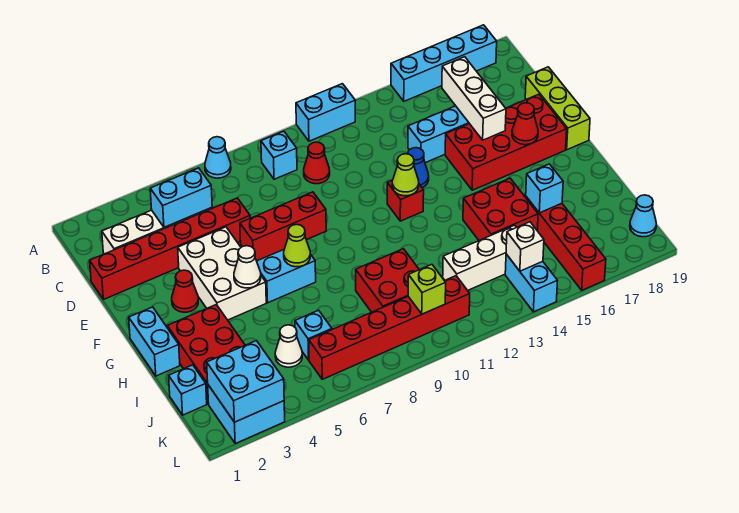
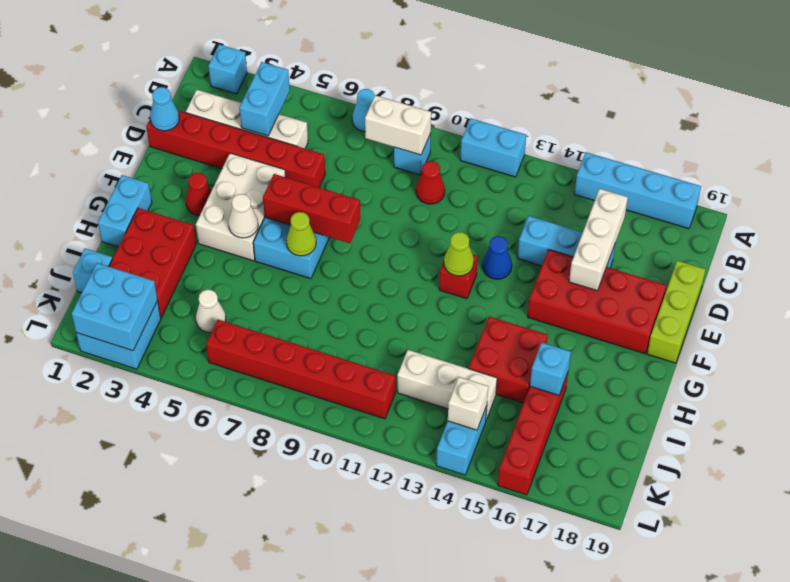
none -> white brick B8:B9 level 2
cyan brick C4:C5 level 2 -> cyan brick B4:C4 level 2
red cone F17 level 2 -> none
red brick I9:J10 level 1 -> none
cyan brick J6 level 1 -> cyan brick A2 level 1
lime brick K10 level 2 -> none
cyan cone K19 level 1 -> cyan cone D1 level 2

